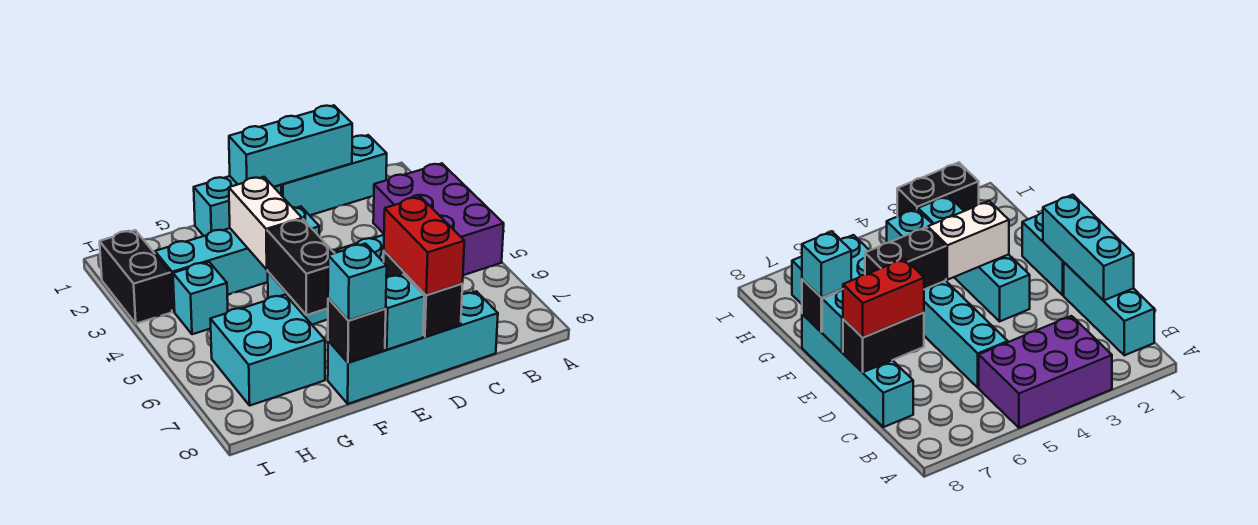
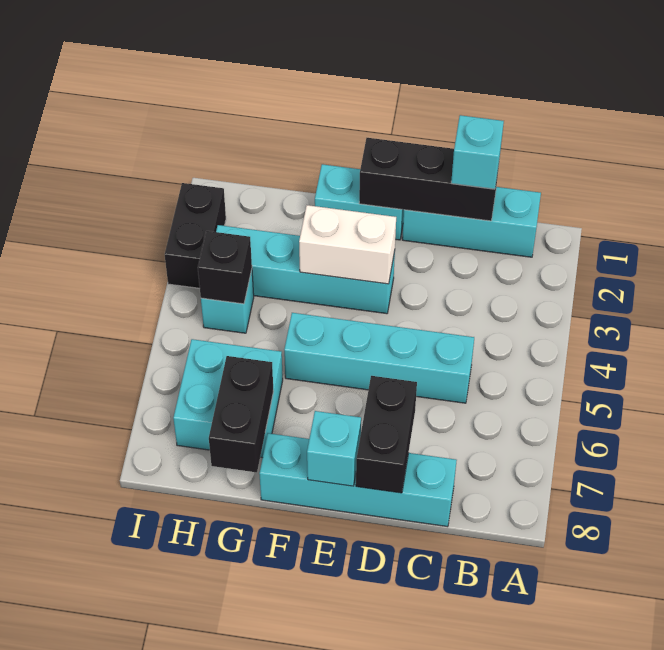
purple brick A3:B5 level 1 -> none
cyan brick C1:E1 level 2 -> black brick C1:E1 level 2
red brick D7:D8 level 3 -> none
white brick F3:F4 level 2 -> white brick E3:F3 level 2
black brick F5:F6 level 2 -> black brick G7:G8 level 2
black brick F8 level 2 -> black brick H4 level 2
cyan brick F8 level 3 -> cyan brick C1 level 3

